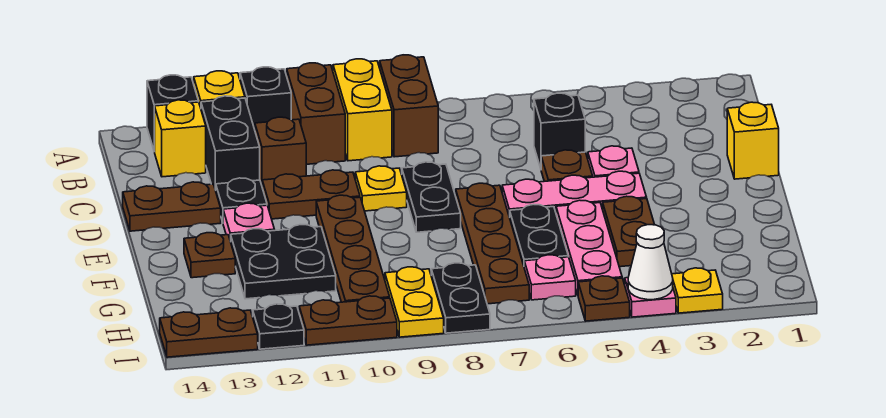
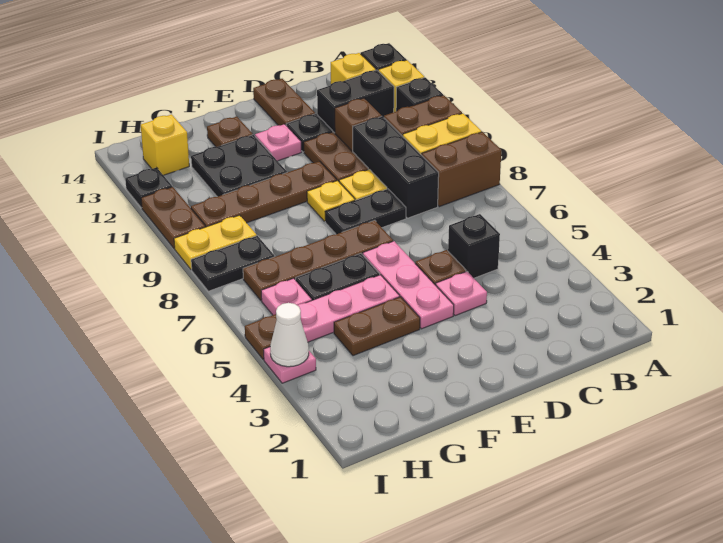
none -> black brick C8:C10 level 1
yellow brick D1 level 1 -> yellow brick H13 level 1
yellow plate I3 level 1 -> yellow plate E9 level 1
brown plate I13:I14 level 1 -> none

